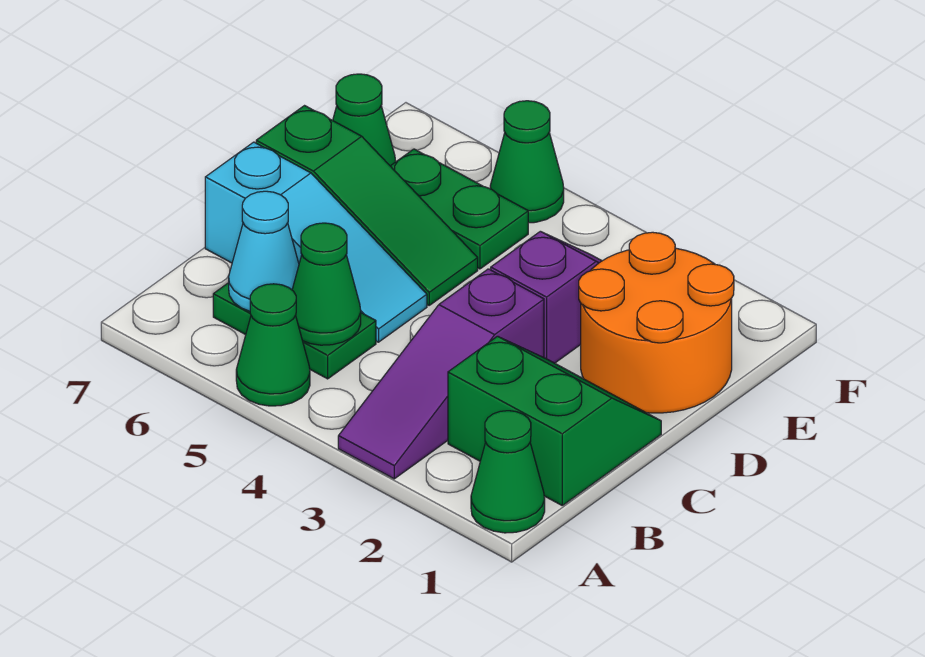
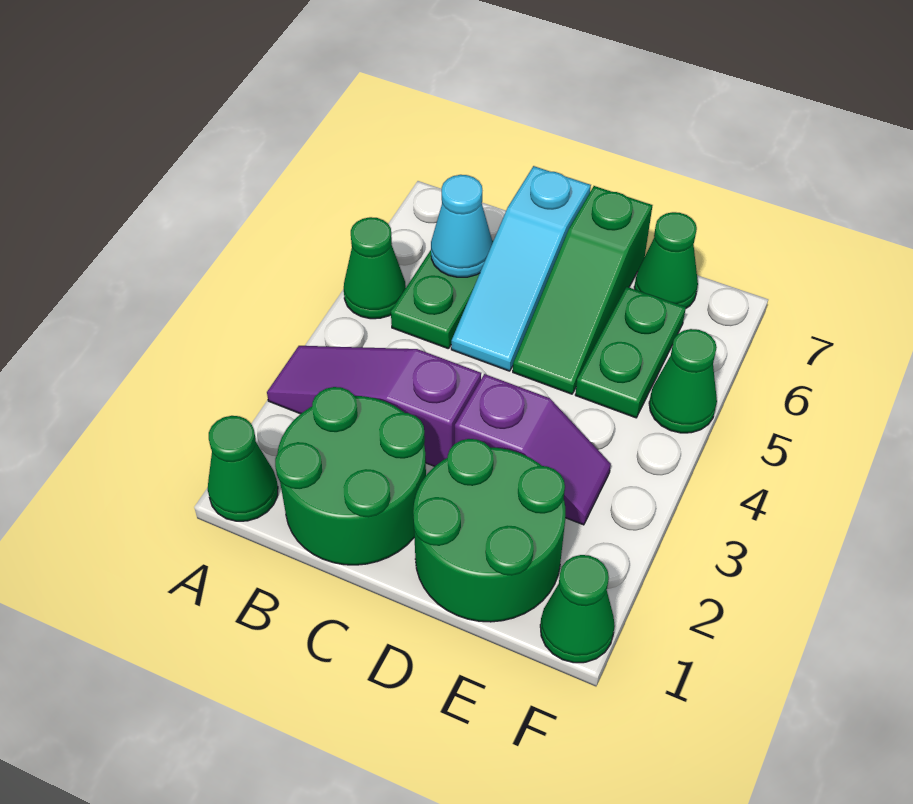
green slope B1:C2 level 1 top B -> green round brick B1:C2 level 1
green cone B5 level 2 -> green cone F1 level 1
orange round brick D1:E2 level 1 -> green round brick D1:E2 level 1

